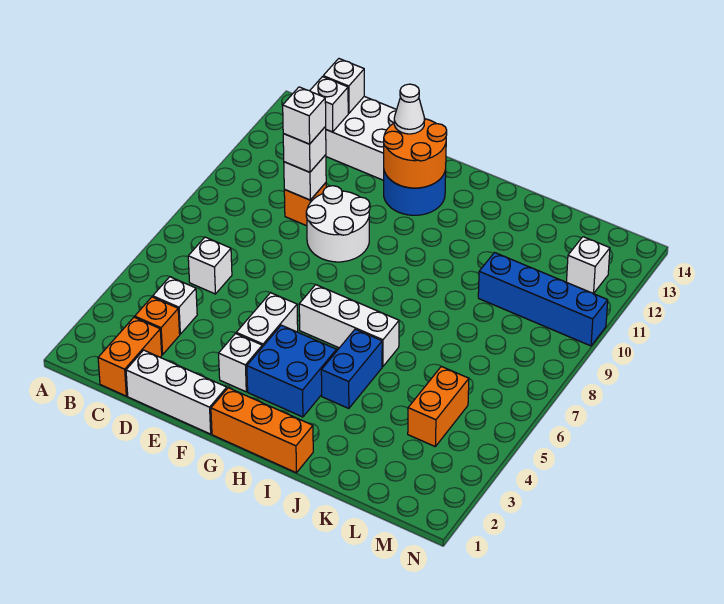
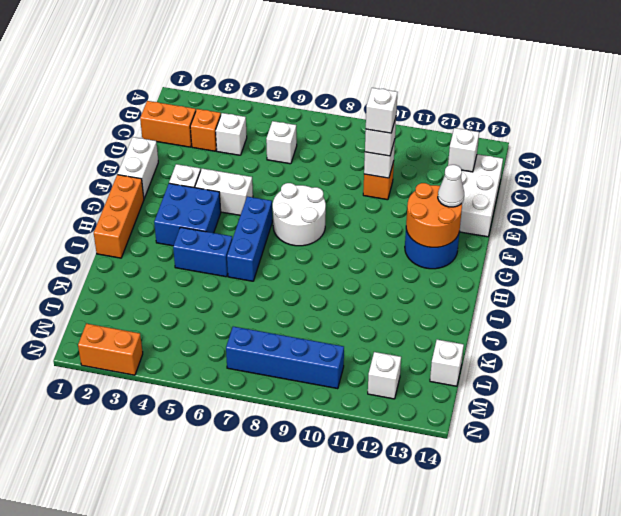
white brick C14 level 2 -> white brick L14 level 1
white brick D1:F1 level 1 -> white brick E1:F1 level 1
white round brick E9:F10 level 1 -> white round brick F7:G8 level 1
white brick G6:I6 level 1 -> blue brick G6:I6 level 1
blue brick K10:N10 level 1 -> blue brick M7:M10 level 1
orange brick L4:L5 level 1 -> orange brick N2:N3 level 1

